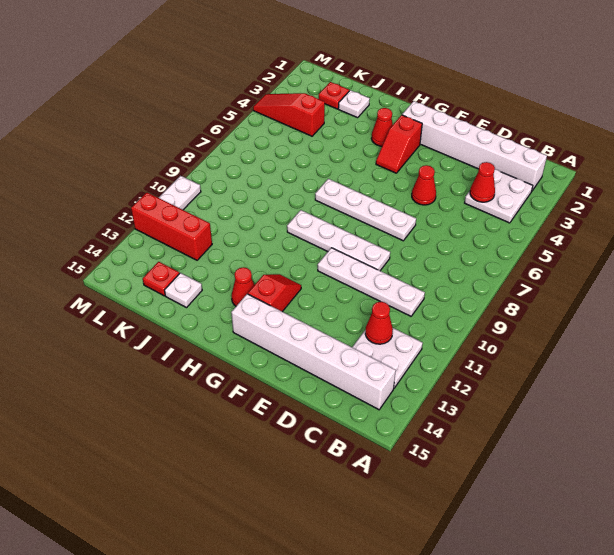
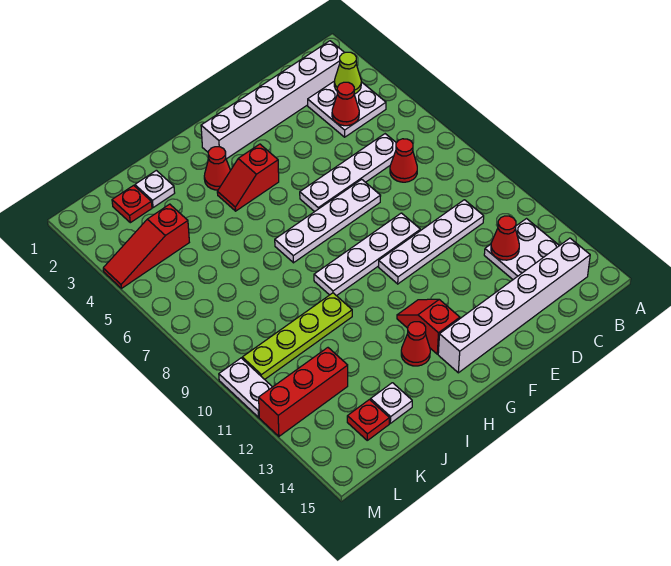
none -> lime cone B3 level 2
none -> white plate C6:F6 level 1
red cone E5 level 1 -> red cone C7 level 1
red slope G3:G4 level 1 top 3 -> red slope G4:H4 level 1 top G
none -> lime plate I10:L10 level 1

